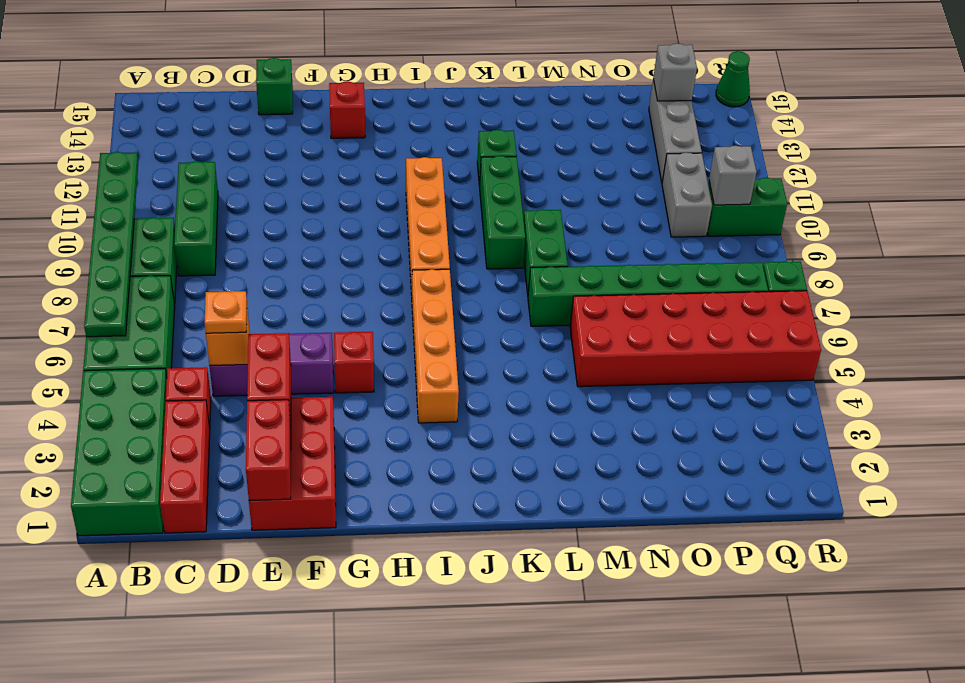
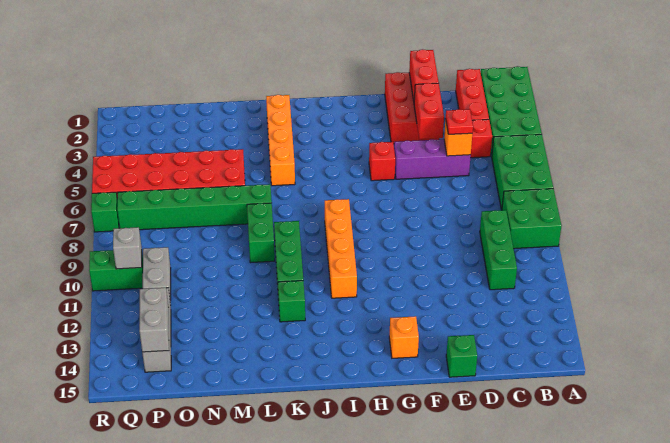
green plate A6:A11 level 2 -> none
orange plate D5 level 3 -> red plate D5 level 3
red brick G14 level 1 -> orange brick G14 level 1
orange brick I4:I7 level 1 -> orange brick K2:K5 level 1
grey brick P14 level 2 -> grey brick P13:P14 level 2
green cone R15 level 1 -> none

